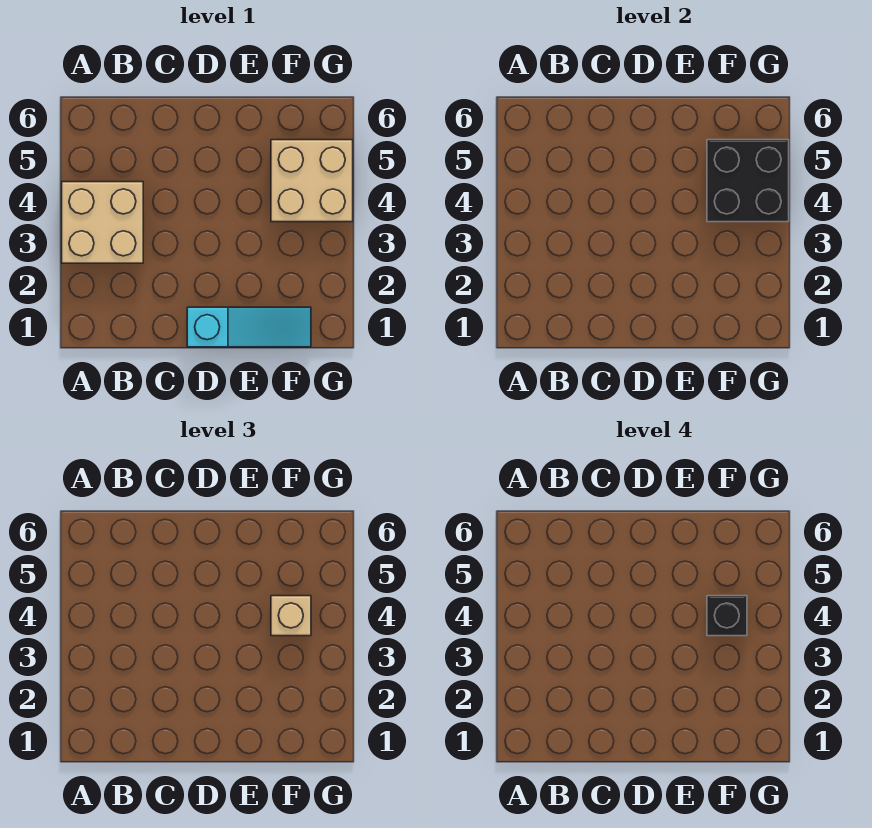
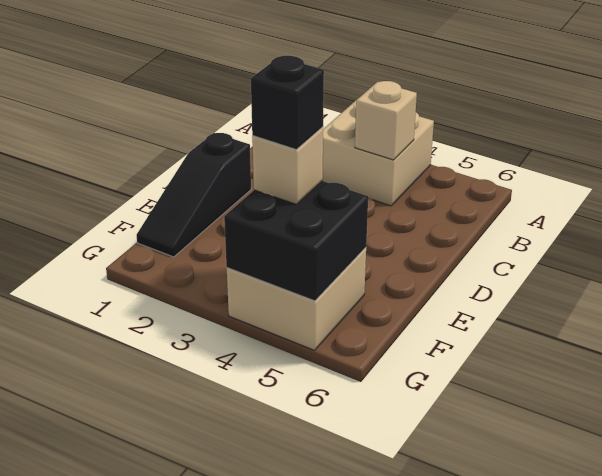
none -> tan brick B4 level 2
cyan slope D1:F1 level 1 top D -> black slope D1:F1 level 1 top D

